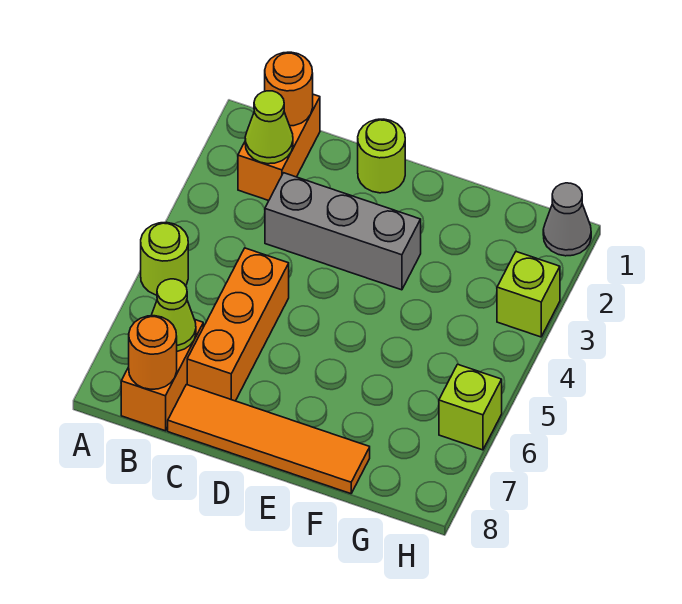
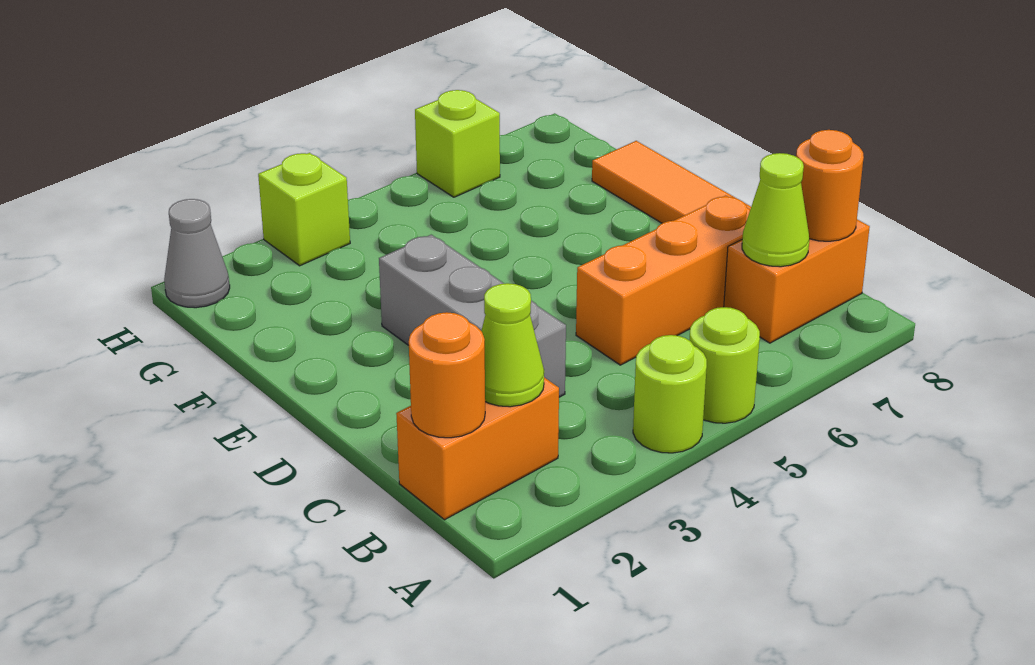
lime round brick D1 level 1 -> lime round brick A4 level 1

